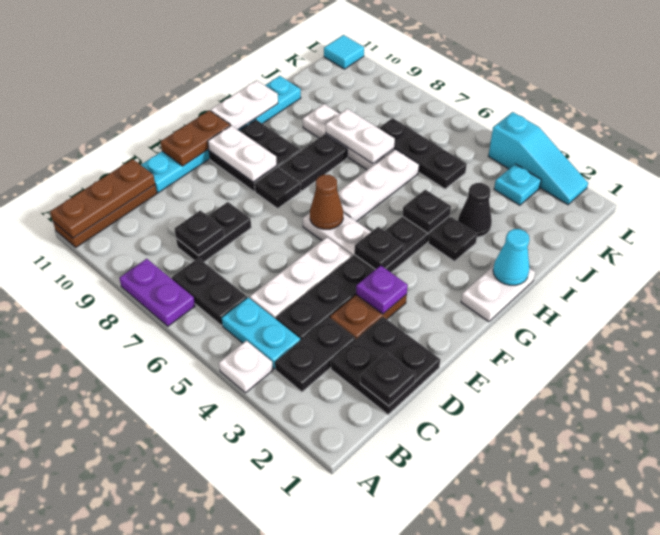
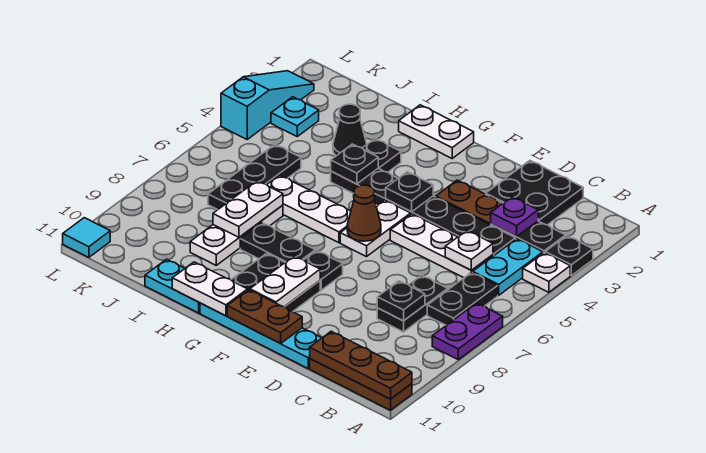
black plate C1 level 2 -> black plate A3 level 1
none -> white plate C5 level 2
black plate C8:D8 level 1 -> black plate C7:C8 level 1
purple plate E3 level 2 -> purple plate C3 level 2
cyan cone H1 level 2 -> none

